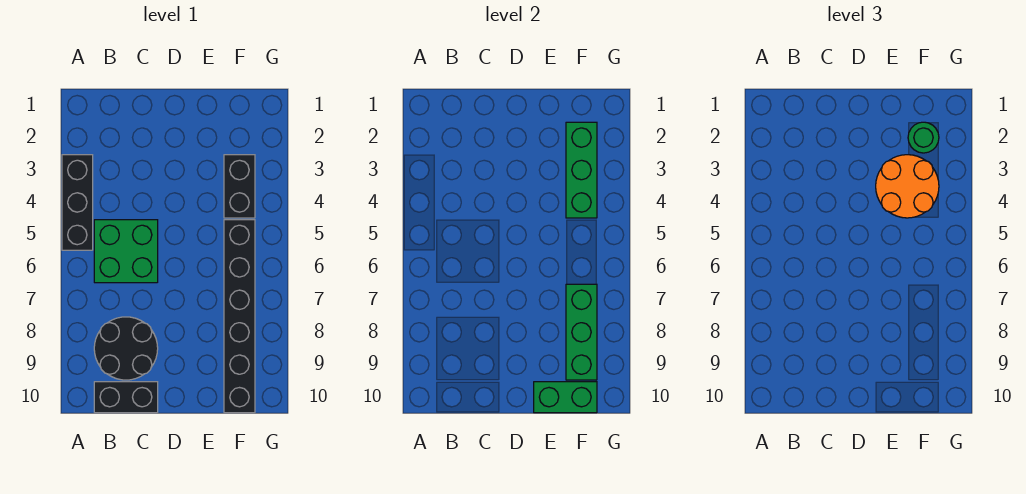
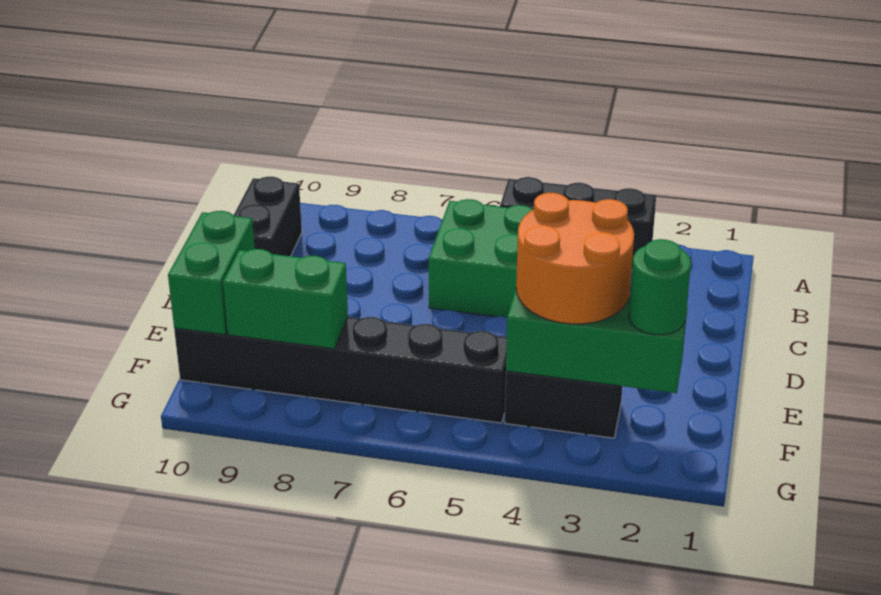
black round brick B8:C9 level 1 -> none
green brick F7:F9 level 2 -> green brick F8:F9 level 2

